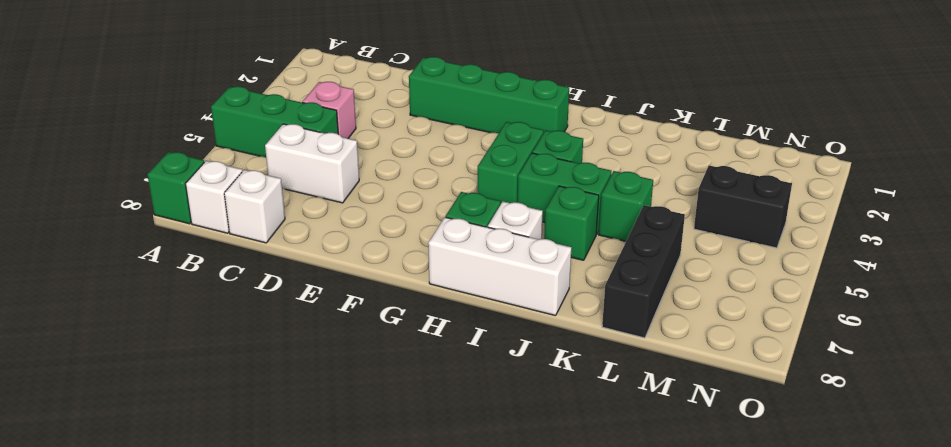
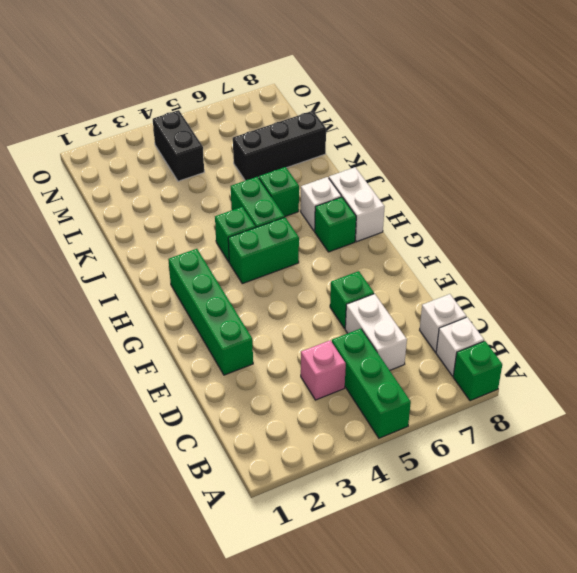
white brick H8:J8 level 1 -> white brick H8:I8 level 1
green brick K5 level 1 -> green brick E6 level 1

